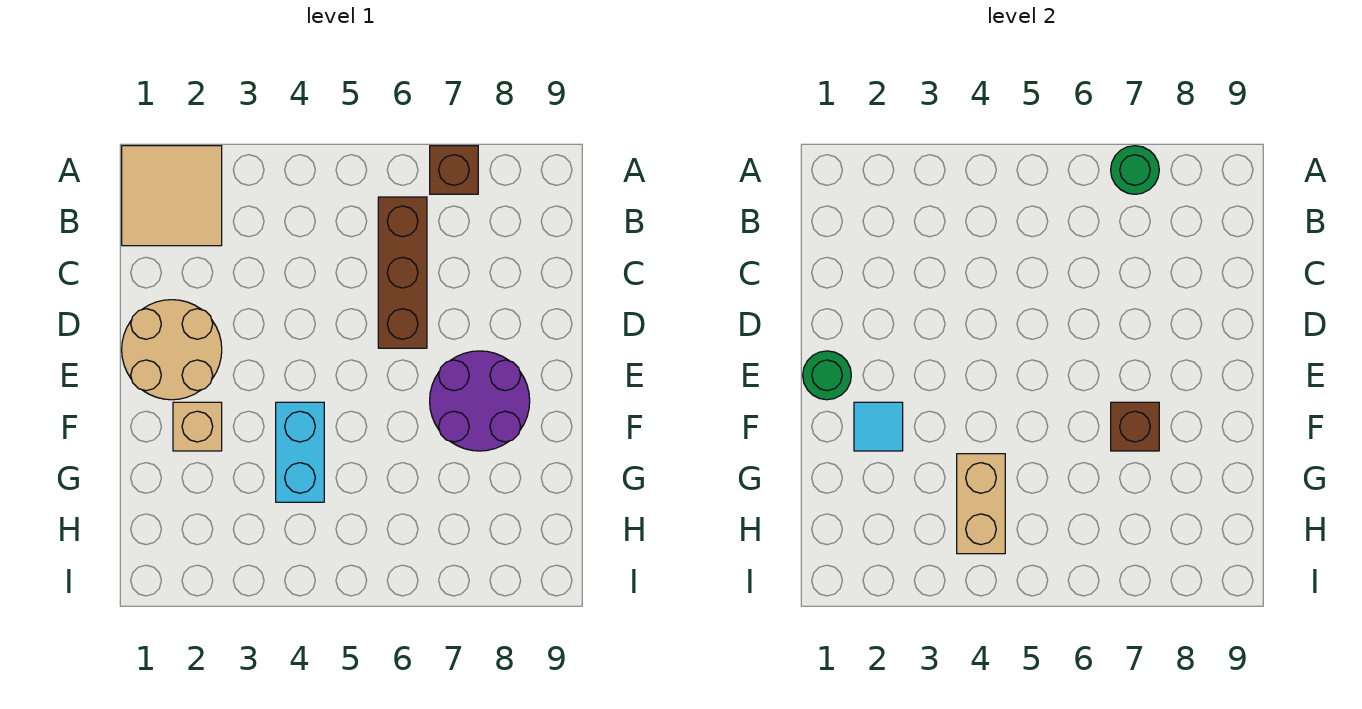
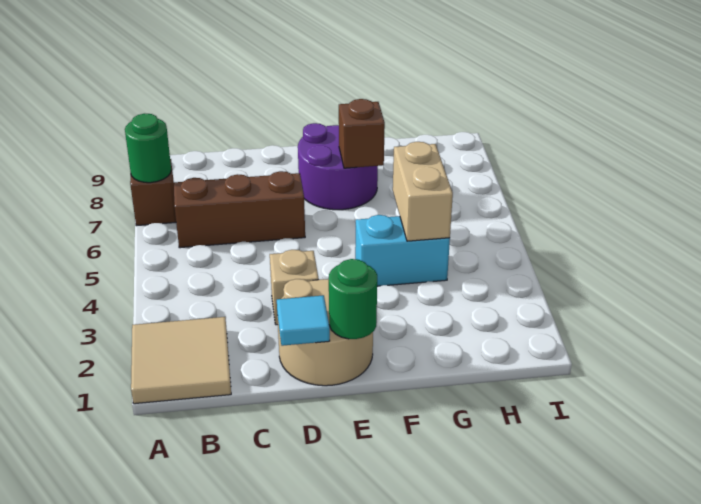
tan brick F2 level 1 -> tan brick D3 level 1
cyan tile F2 level 2 -> cyan tile D1 level 2
tan brick G4:H4 level 2 -> tan brick G4:G5 level 2

